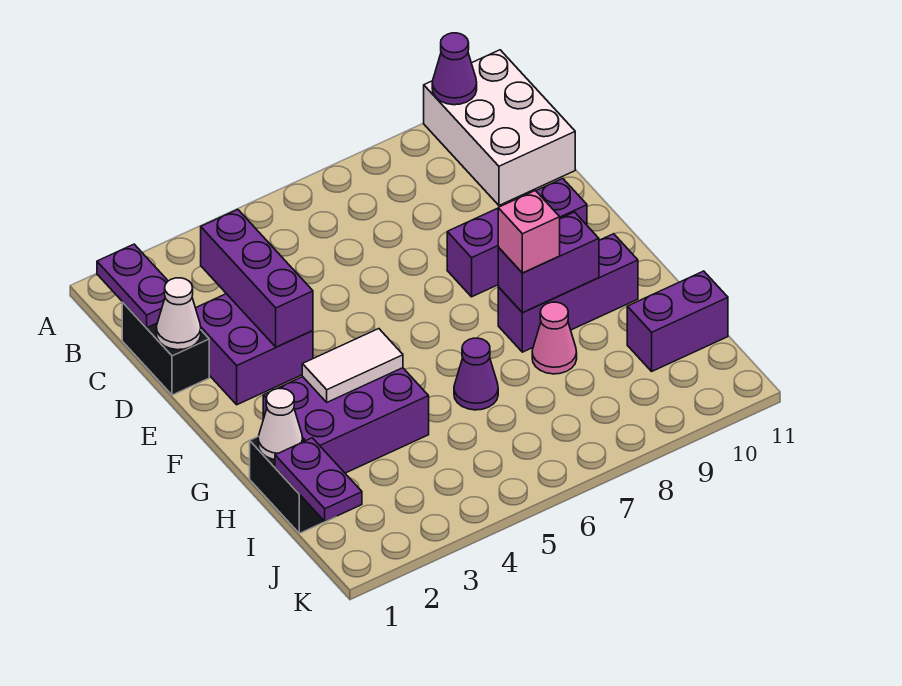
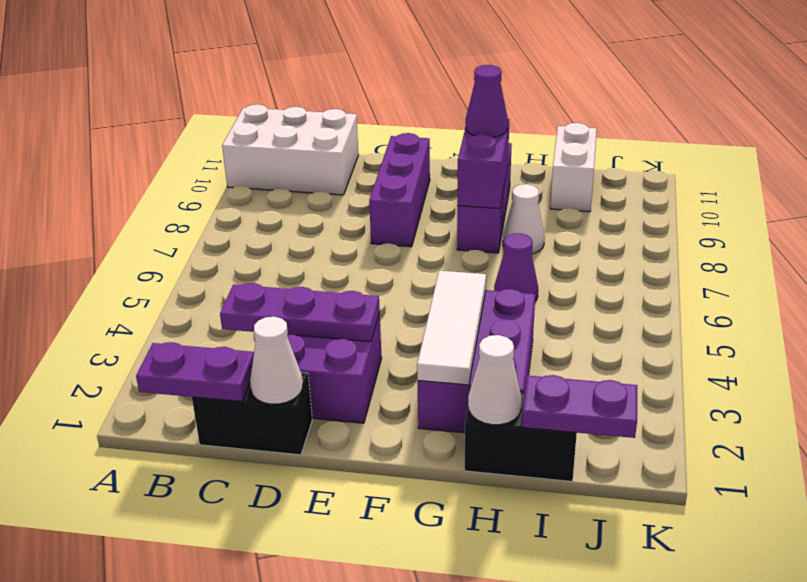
purple cone A10 level 2 -> purple cone G9 level 3
purple brick C3:E3 level 2 -> purple plate C3:E3 level 2
white tile G3:G4 level 2 -> white tile G2:G4 level 2
pink brick G8 level 3 -> none
pink cone H8 level 1 -> white cone H8 level 1
purple brick I10:I11 level 1 -> white brick I10:I11 level 1

